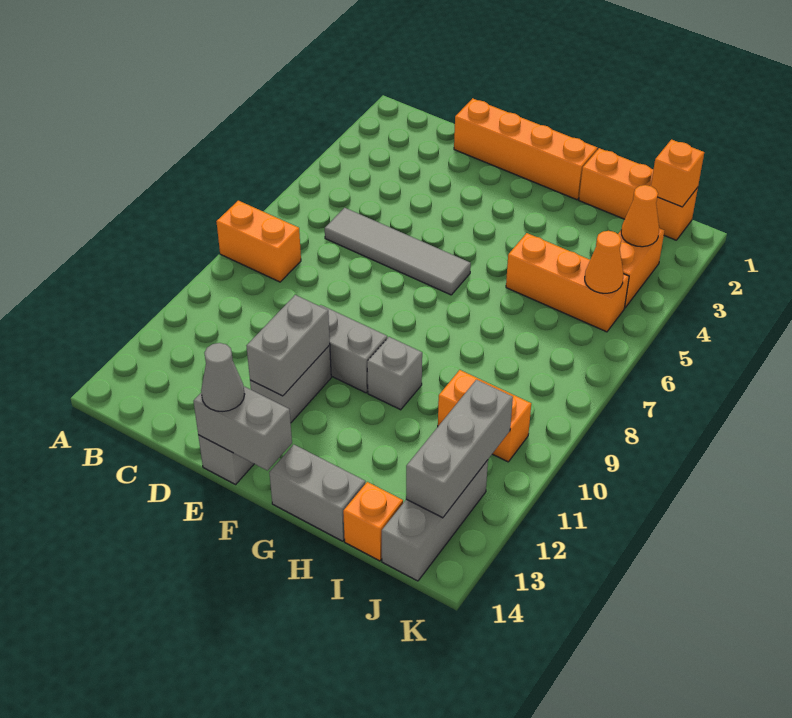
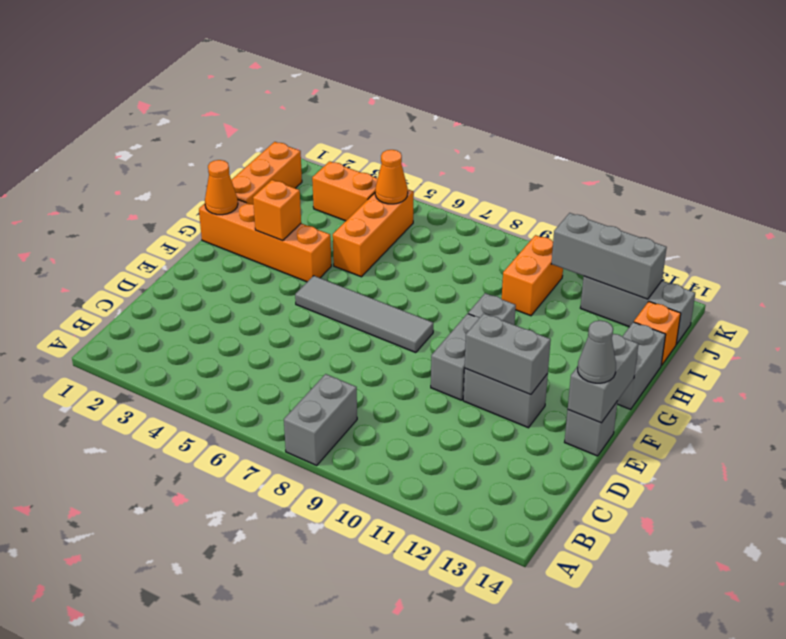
orange brick A8:B8 level 1 -> grey brick A8:B8 level 1
grey tile C6:F6 level 1 -> grey tile F5:F8 level 1
orange brick D1:G1 level 1 -> orange brick G1:G4 level 1
orange brick J1 level 2 -> orange brick G3 level 2
orange cone J3 level 2 -> orange cone G1 level 2

